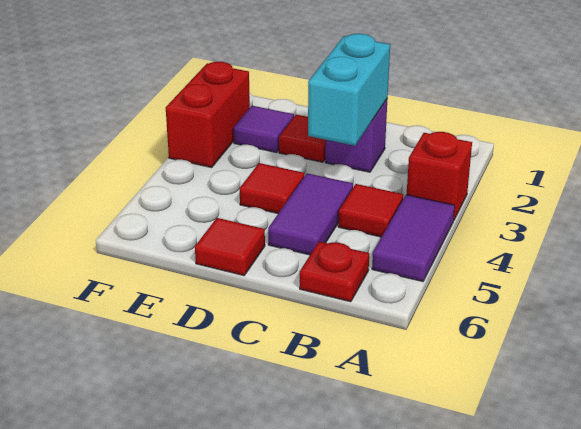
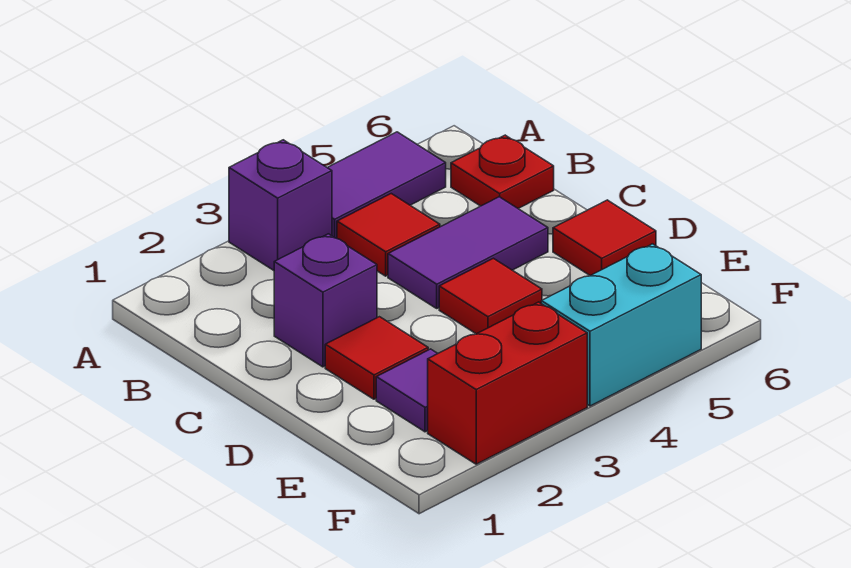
red brick A3 level 1 -> purple brick A3 level 1
cyan brick C2:C3 level 2 -> cyan brick F4:F5 level 1

